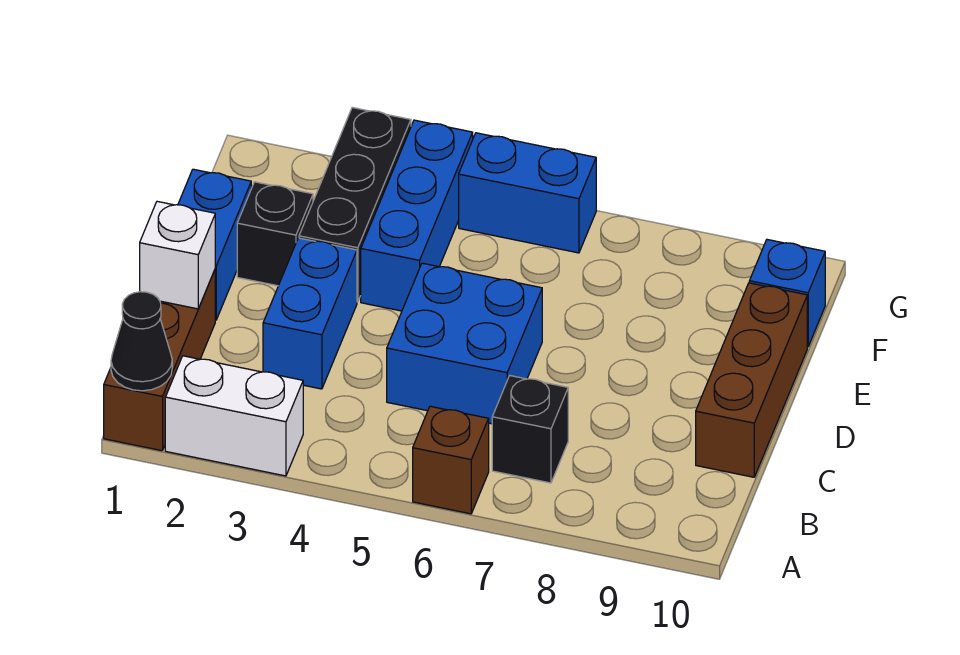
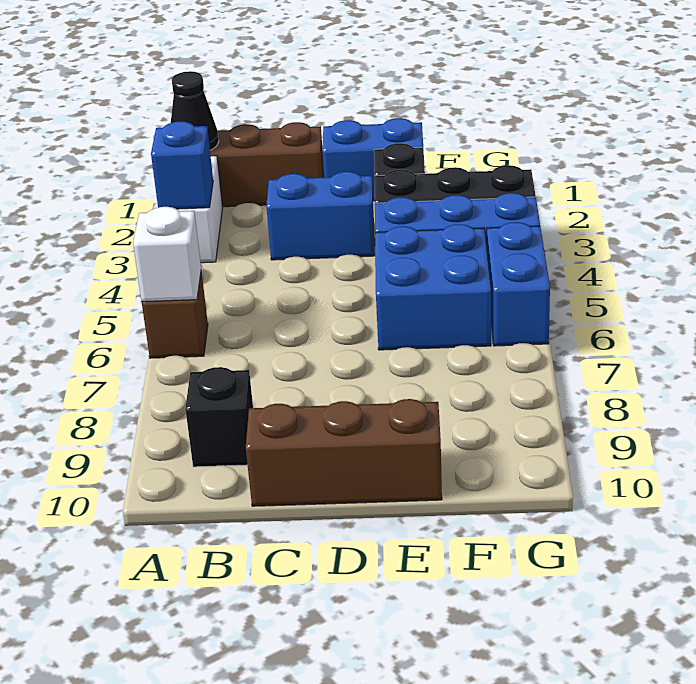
black brick B7 level 1 -> black brick B9 level 1
white brick C1 level 2 -> white brick A6 level 2
blue brick C5:D6 level 1 -> blue brick E5:F6 level 1
blue brick F10 level 1 -> blue brick A3 level 2

